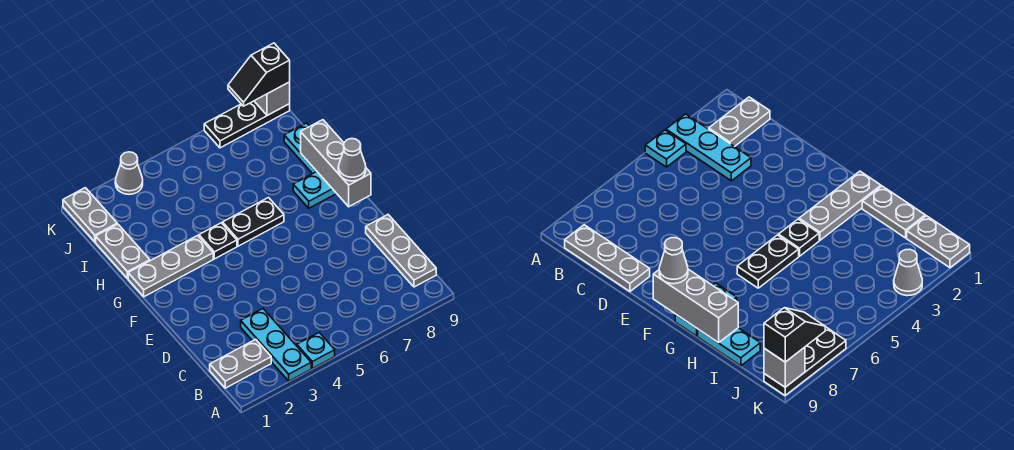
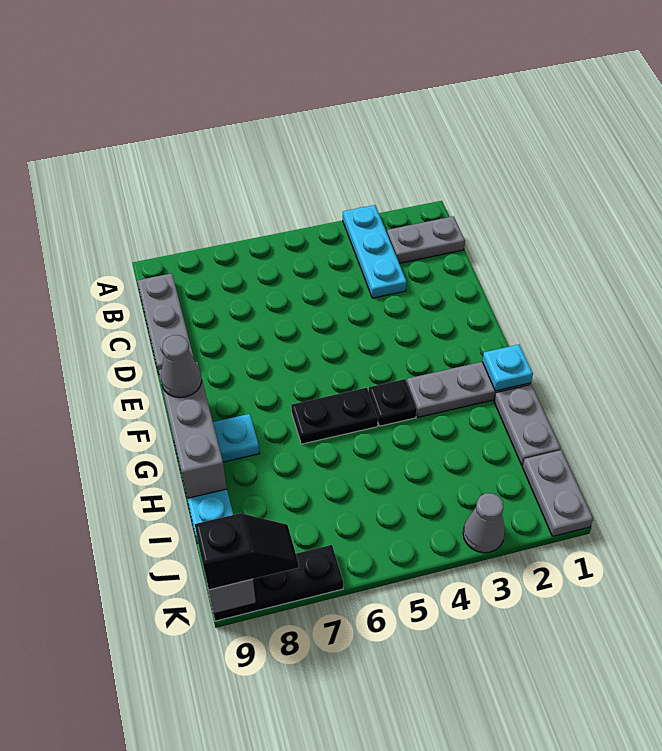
cyan plate A4 level 1 -> cyan plate G1 level 2

